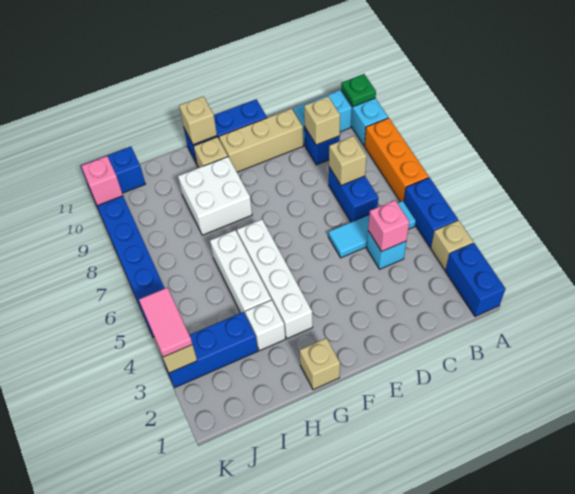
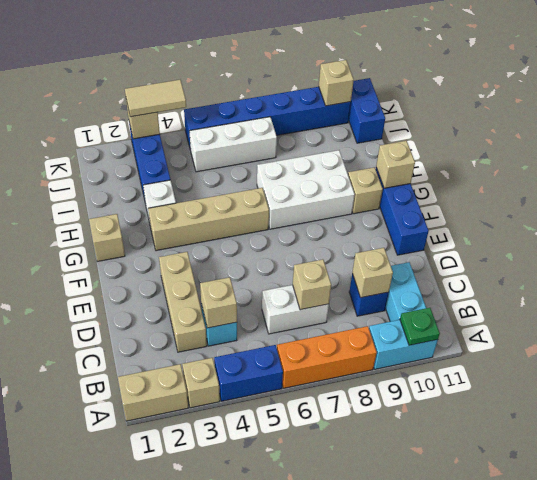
blue brick A1:A2 level 1 -> tan brick A1:A2 level 1
cyan tile B5:D5 level 1 -> none
pink brick C4 level 2 -> tan brick C4 level 2
blue brick C6:C7 level 1 -> white brick C6:C7 level 1
tan brick D10:F10 level 1 -> tan brick C3:E3 level 1
white brick G3:G6 level 1 -> tan brick G3:G6 level 1
white brick G8:H9 level 1 -> white brick G7:H9 level 1
white brick H4:H6 level 1 -> white brick J5:J7 level 1
pink tile K3:K4 level 3 -> tan tile K3:K4 level 3
pink brick K10 level 2 -> tan brick K10 level 2

